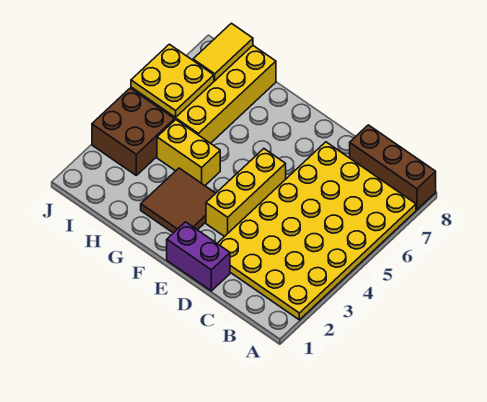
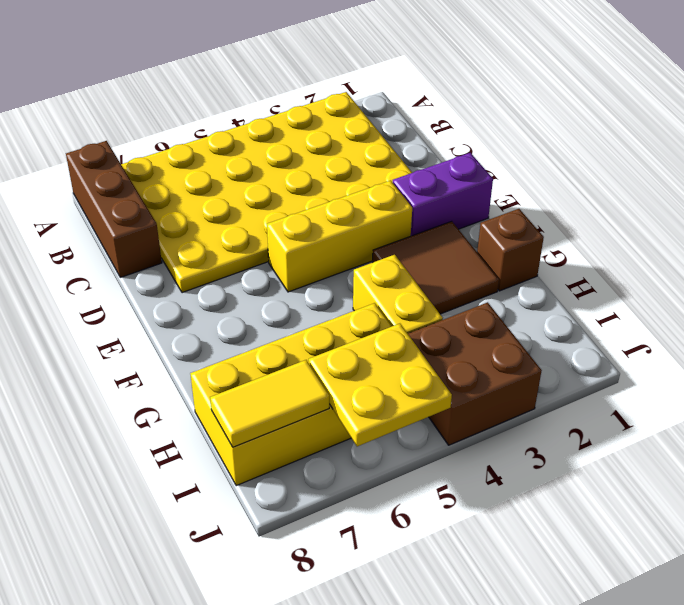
purple brick D1:E1 level 1 -> purple brick E1:E2 level 1
none -> brown brick G1 level 1

